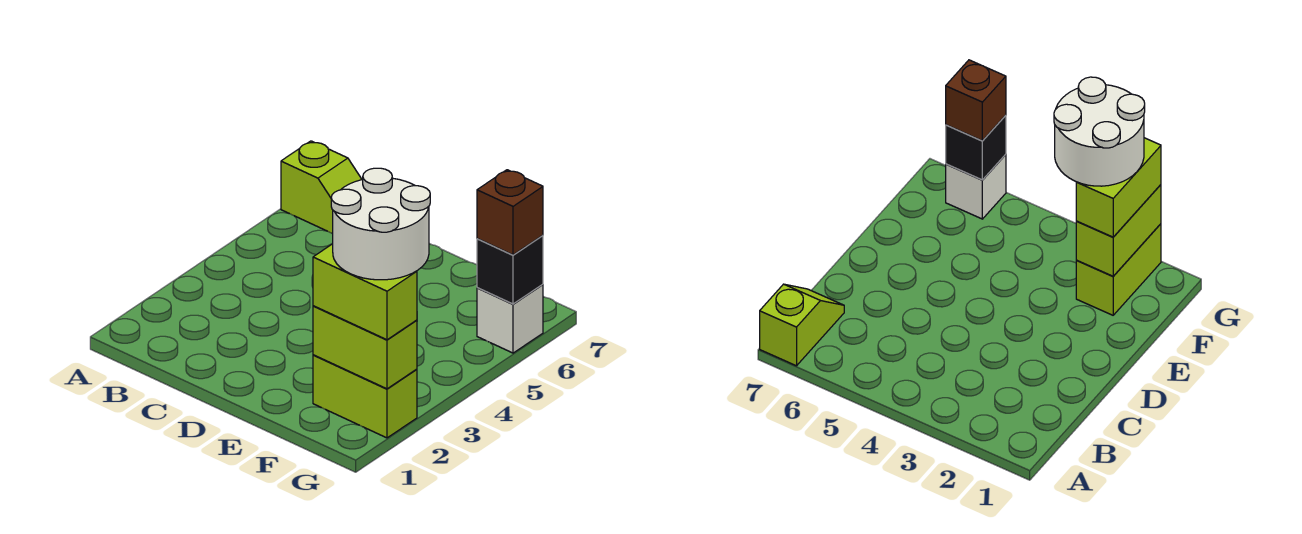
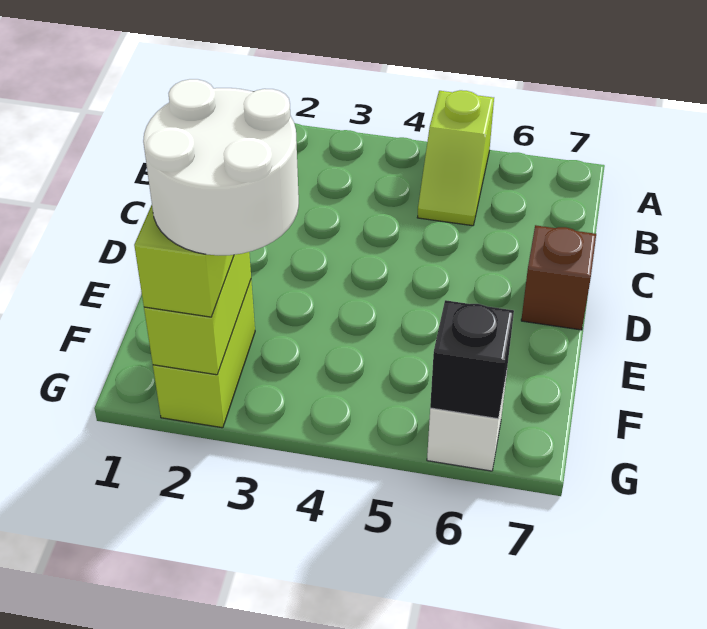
lime slope A7:B7 level 1 top A -> lime slope A5:B5 level 1 top A
brown brick G6 level 3 -> brown brick D7 level 1

